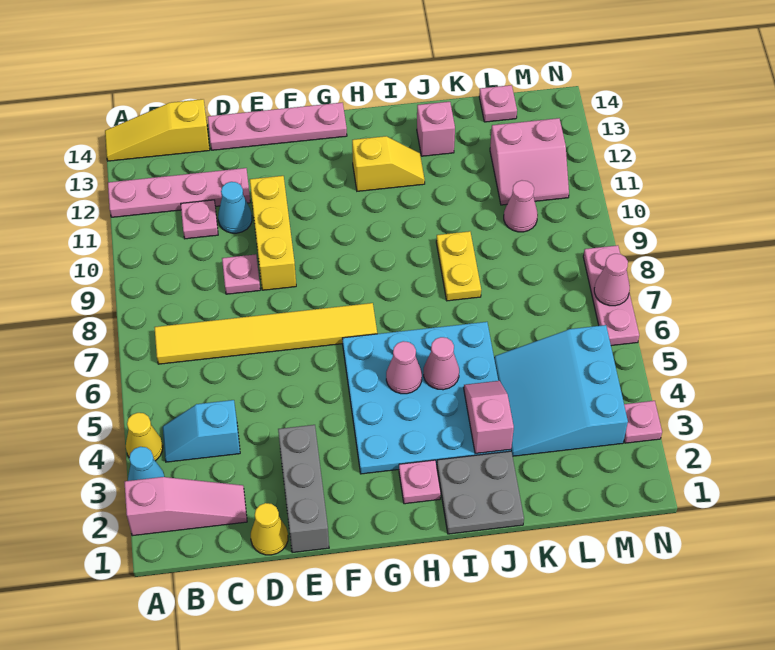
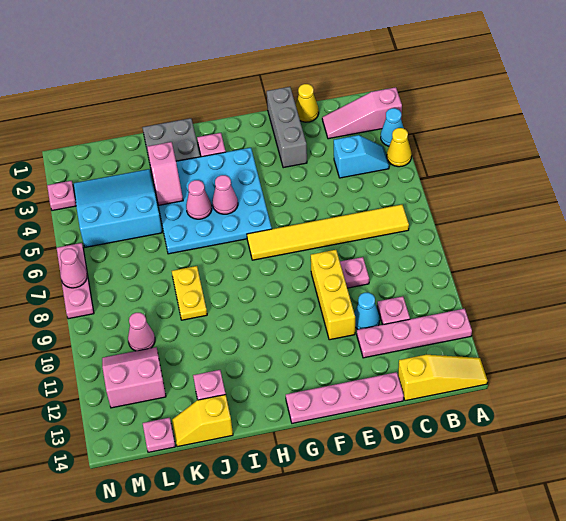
yellow slope H12:I12 level 1 top H -> yellow slope J14:K14 level 1 top J
cyan slope K3:M5 level 1 top M -> cyan slope K3:M5 level 1 top 5

